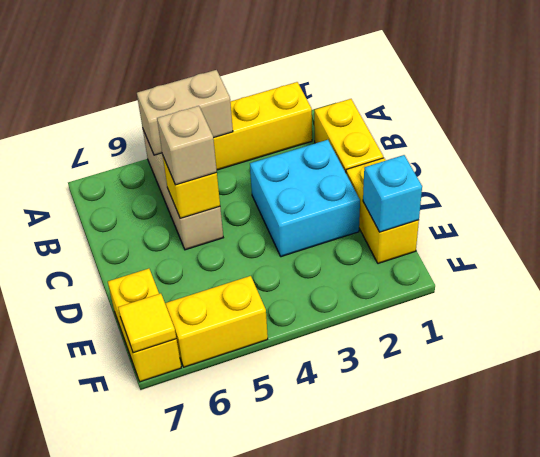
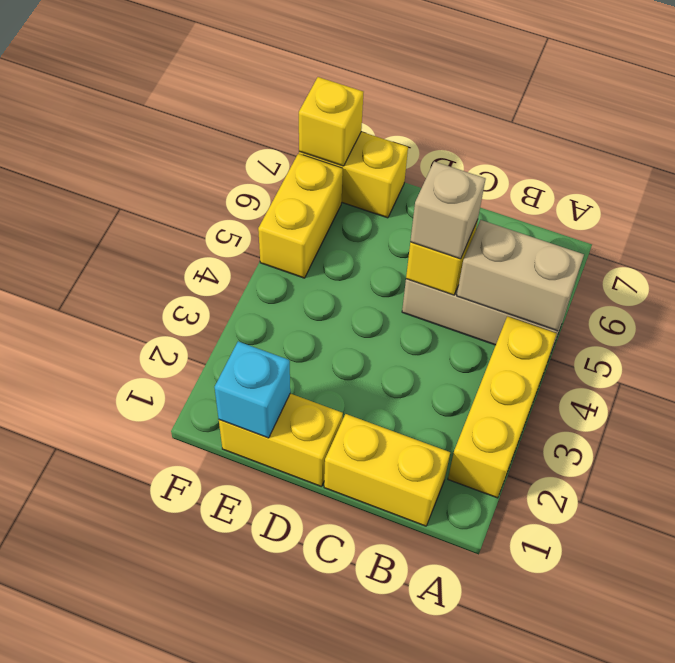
tan brick A4:A5 level 2 -> tan brick A5:B5 level 2
cyan brick C2:D3 level 1 -> none
yellow tile F7 level 2 -> yellow brick F7 level 2

